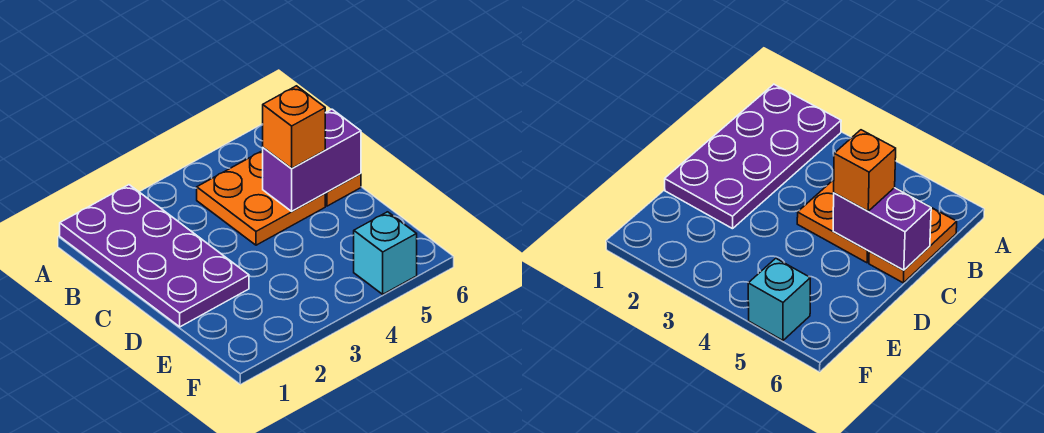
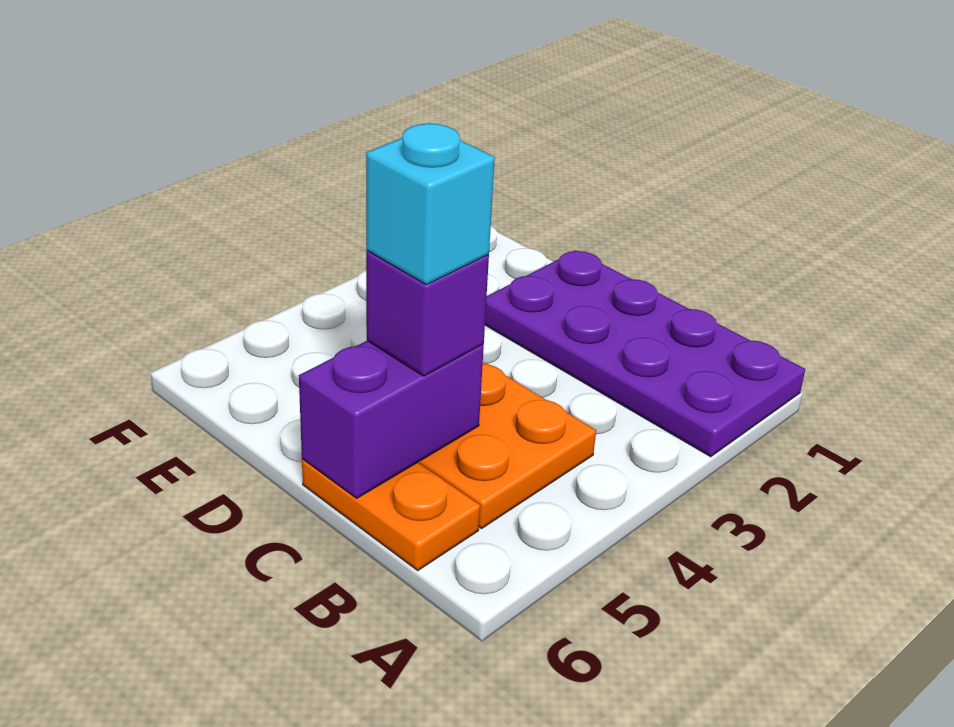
orange brick C5 level 3 -> purple brick C5 level 3
cyan brick F5 level 1 -> cyan brick C5 level 4

